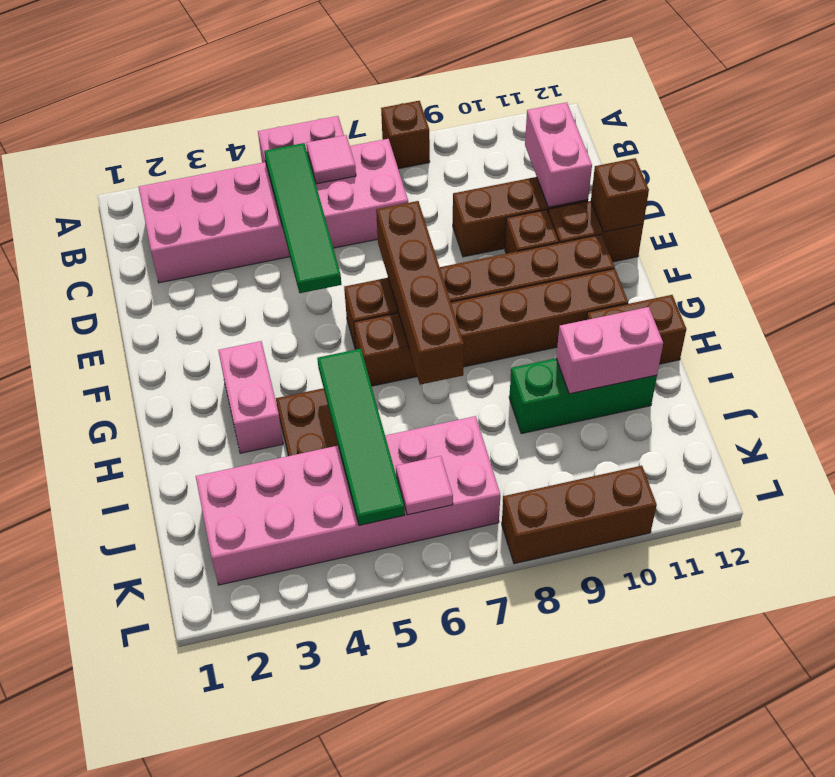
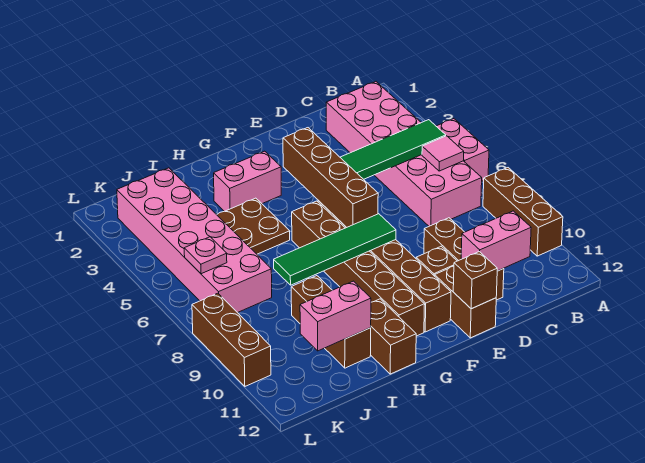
brown brick A8 level 1 -> brown brick A8:A10 level 1
brown brick E7:H7 level 2 -> brown brick F4:F7 level 2
green tile H5:K5 level 2 -> green tile F8:I8 level 2
green brick I9:I11 level 1 -> brown brick I9:I11 level 1
pink brick I10:I11 level 2 -> pink brick I11:J11 level 2
pink tile K6 level 2 -> pink plate K6 level 2

